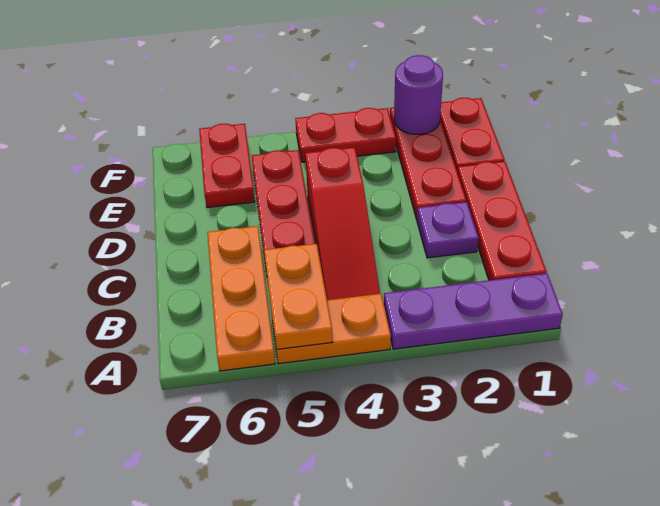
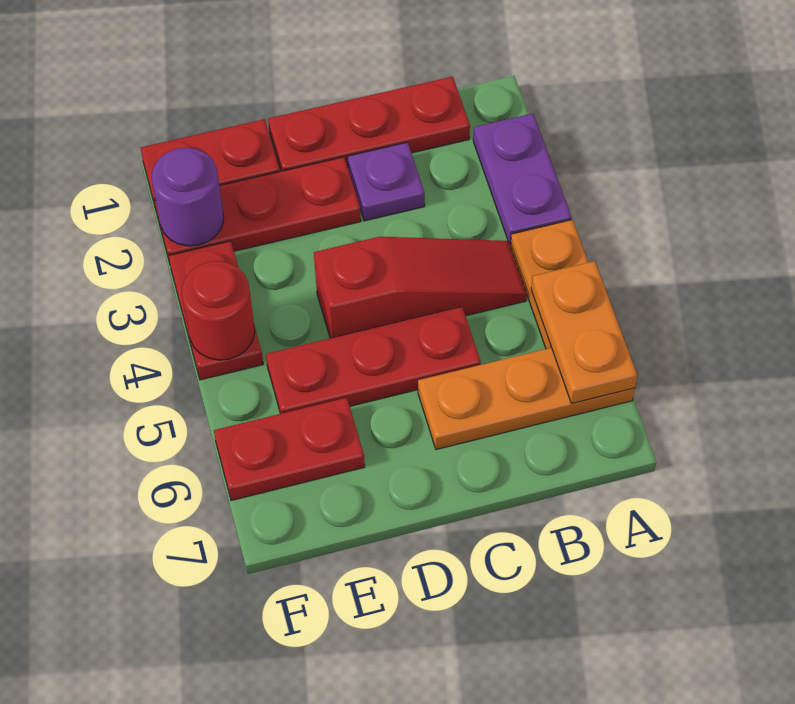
purple plate A1:A3 level 1 -> purple plate A2:A3 level 1
orange plate A5:B5 level 2 -> orange plate A5:A6 level 2
none -> red round brick F4 level 2

